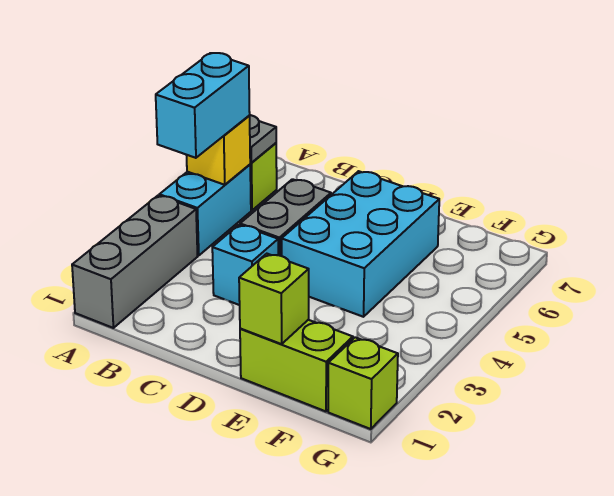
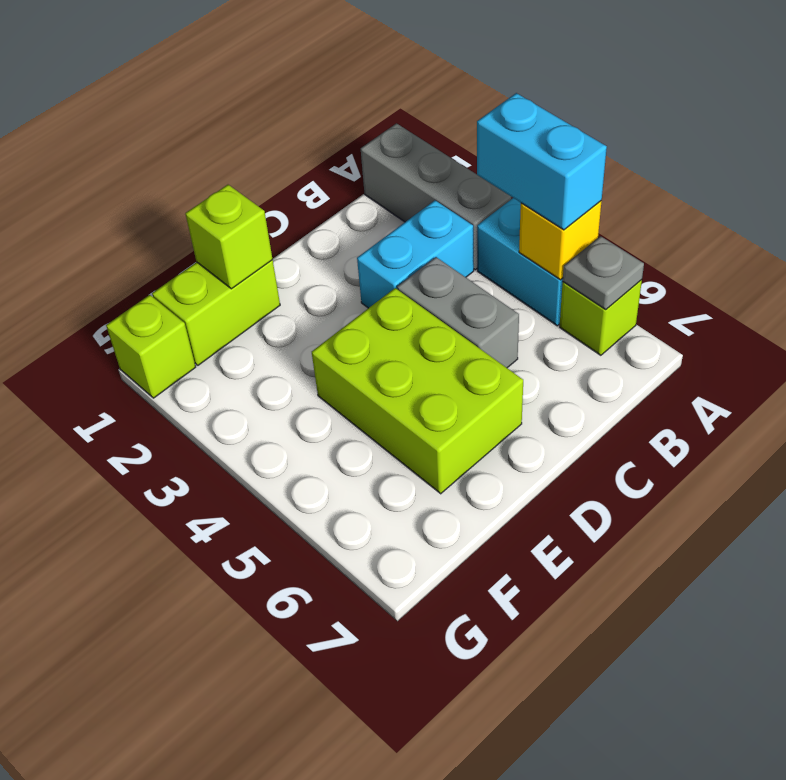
cyan brick C3 level 1 -> cyan brick B3:C3 level 1
cyan brick D4:E6 level 1 -> lime brick D4:E6 level 1

